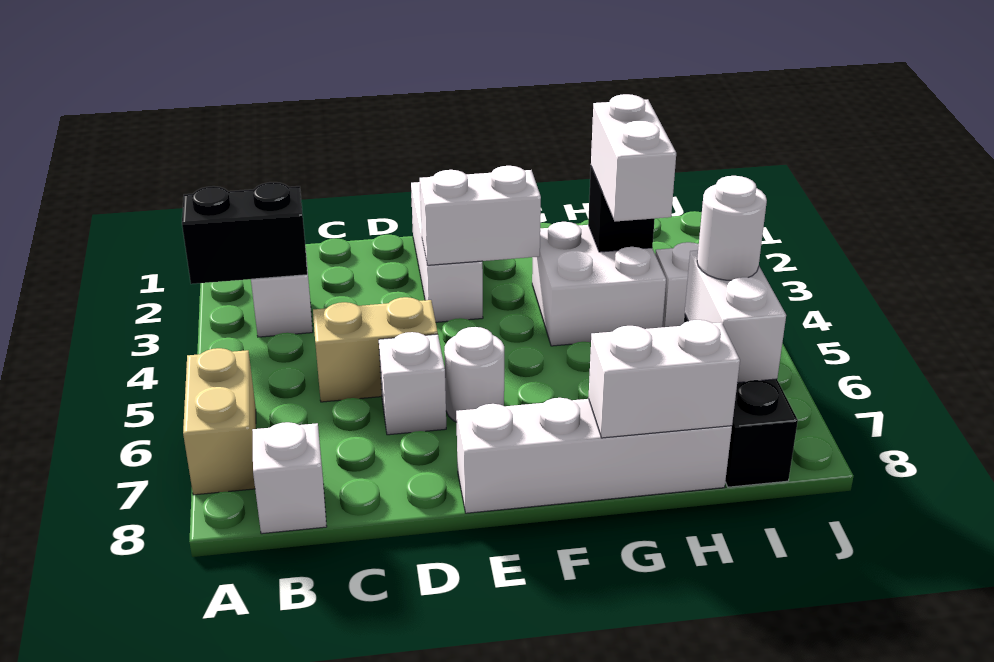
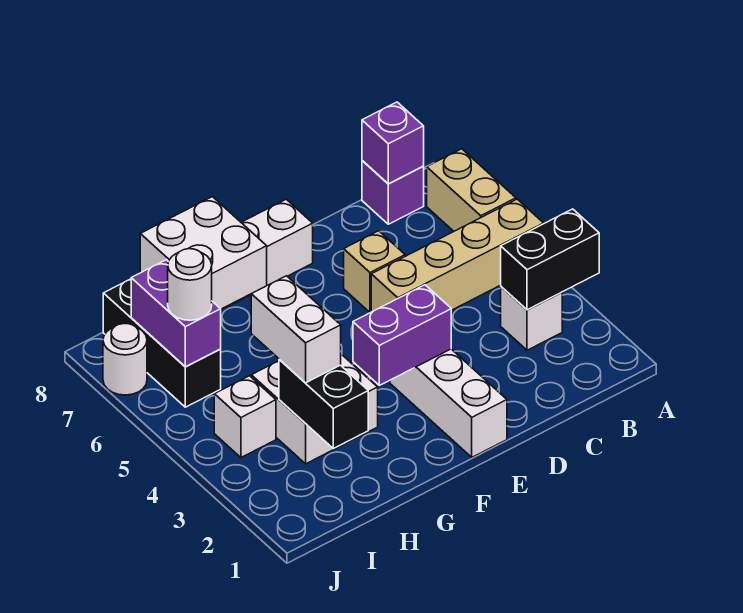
white brick B8 level 1 -> purple brick B8 level 1
none -> purple brick B8 level 2
tan brick C5:D5 level 1 -> tan brick A5:D5 level 1
white brick D6 level 1 -> tan brick D6 level 1
white brick E3:F3 level 2 -> purple brick E3:F3 level 2
white round brick E6 level 1 -> white round brick J7 level 1
white brick G8:H8 level 2 -> white brick G7:H8 level 2
black brick H3 level 2 -> black brick H2:H3 level 2
white brick I6:I7 level 2 -> purple brick I6:I7 level 2

